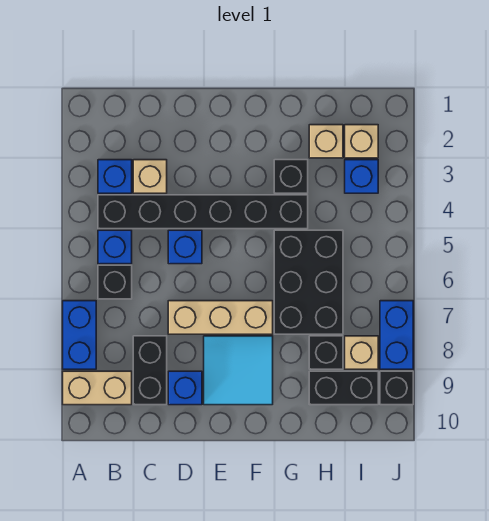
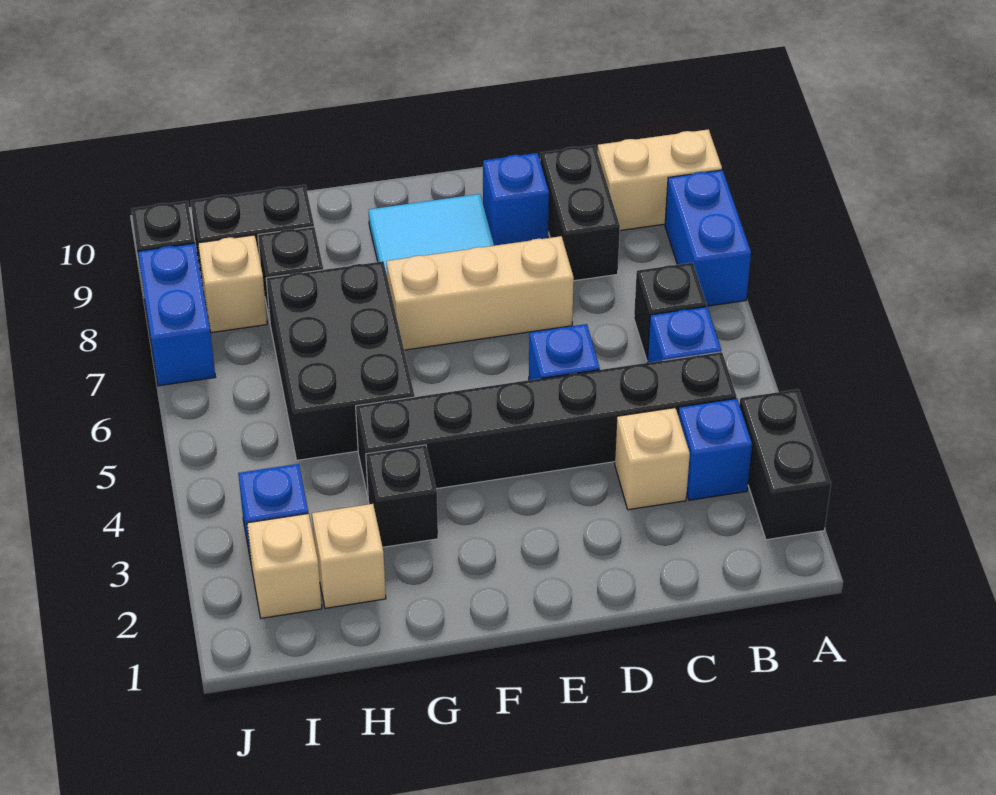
none -> black brick A2:A3 level 1

